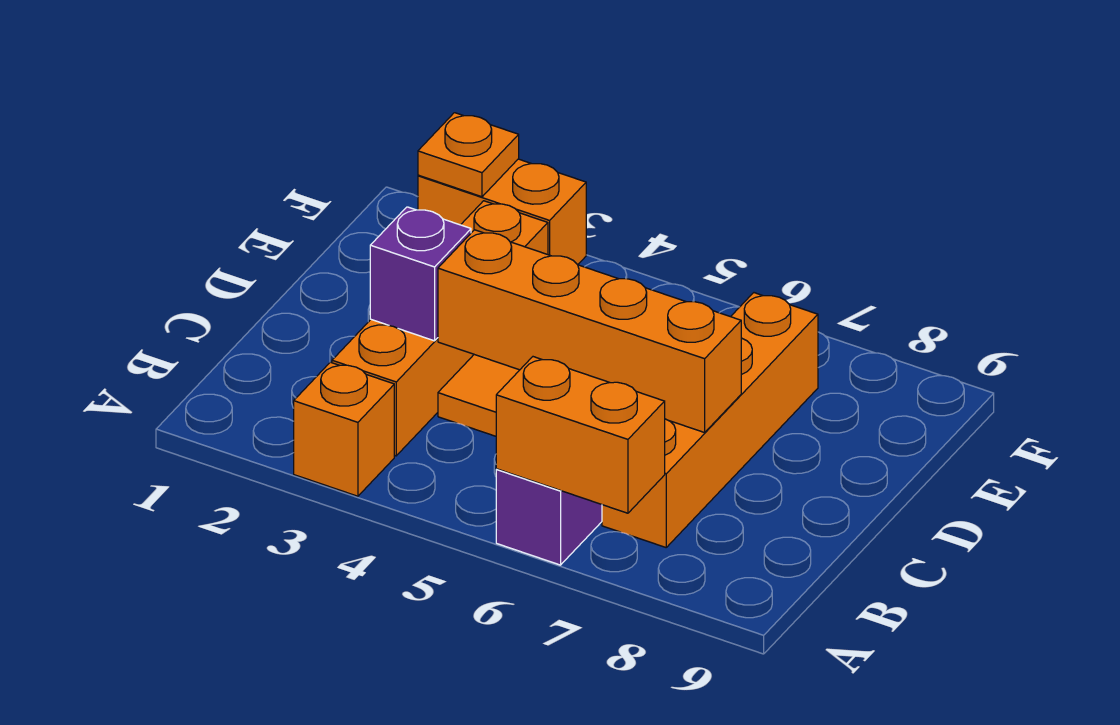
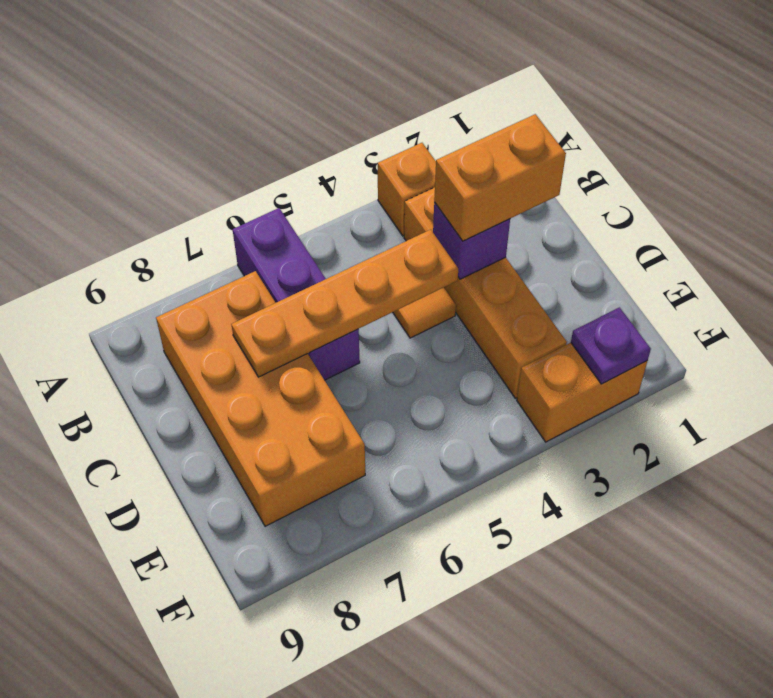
orange brick A6:A7 level 2 -> orange brick C2:C3 level 3
orange brick B7:E7 level 1 -> orange brick B7:E8 level 1
orange brick C4:C7 level 2 -> orange plate C4:C7 level 2
orange plate F2 level 2 -> purple plate F2 level 2

